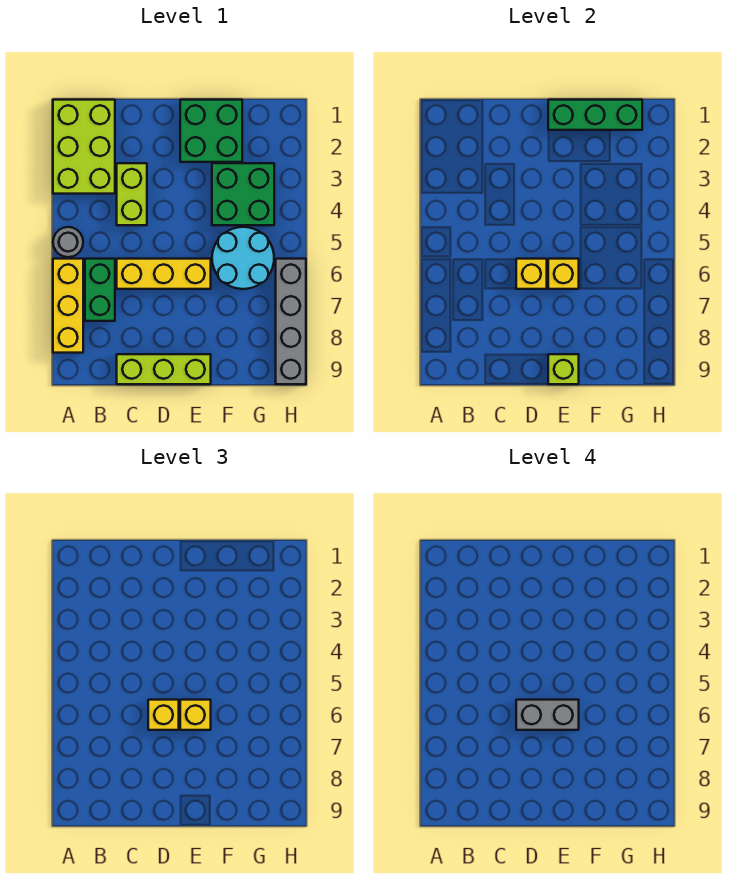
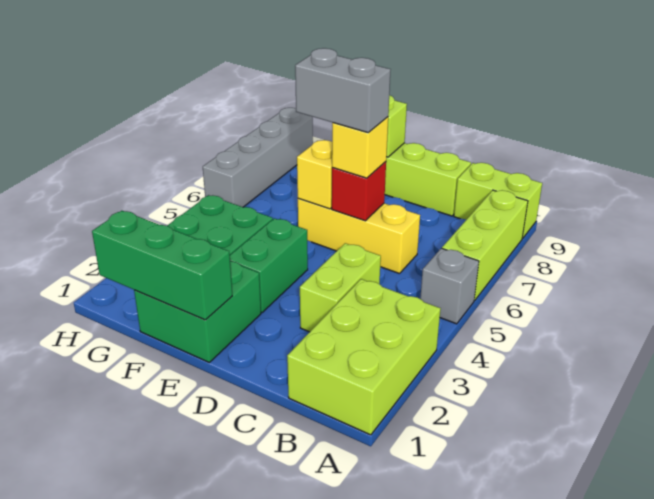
grey round brick A5 level 1 -> grey brick A5 level 1
yellow brick A6:A8 level 1 -> lime brick A6:A8 level 1
none -> lime brick A9:B9 level 1
green brick B6:B7 level 1 -> green brick E3:E4 level 1
yellow brick D6 level 2 -> red brick D6 level 2
yellow brick E6 level 3 -> none
cyan round brick F5:G6 level 1 -> none

